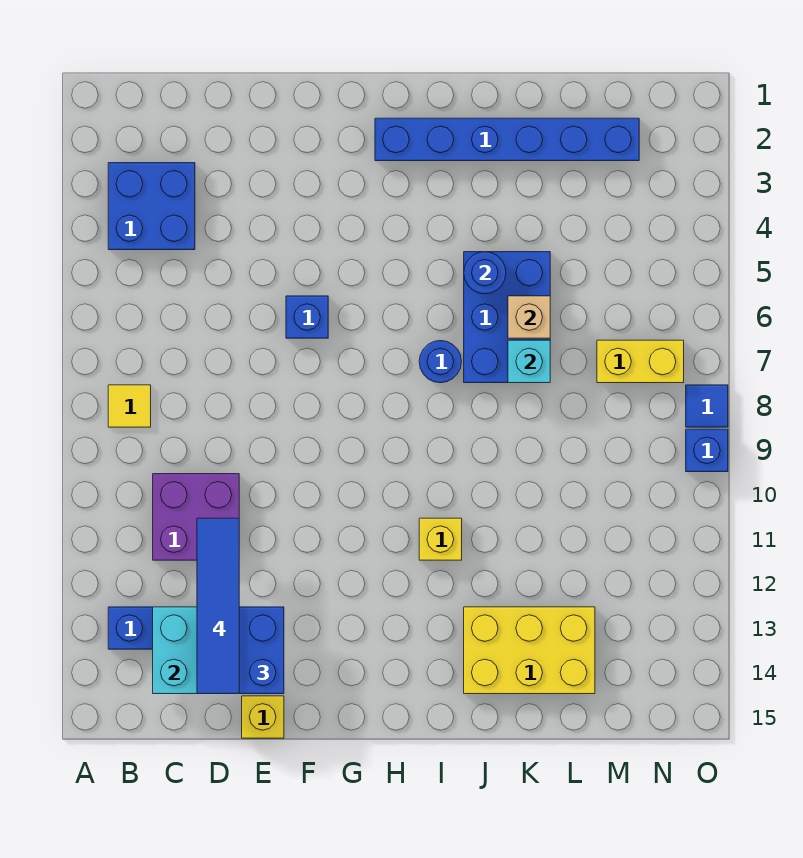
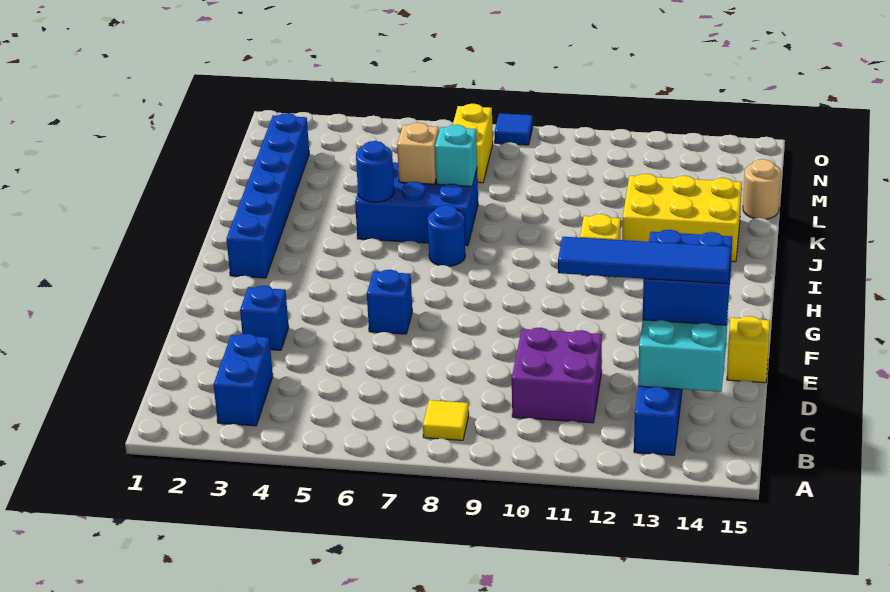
blue brick B3:C4 level 1 -> blue brick B3:C3 level 1
yellow brick J13:L14 level 1 -> yellow brick J12:K14 level 1
none -> tan round brick L15 level 1
blue brick O9 level 1 -> blue brick E3 level 1

